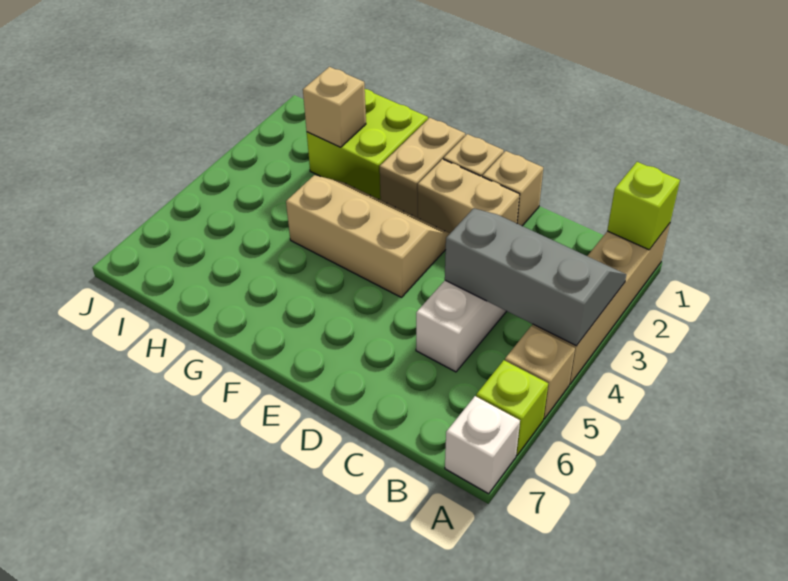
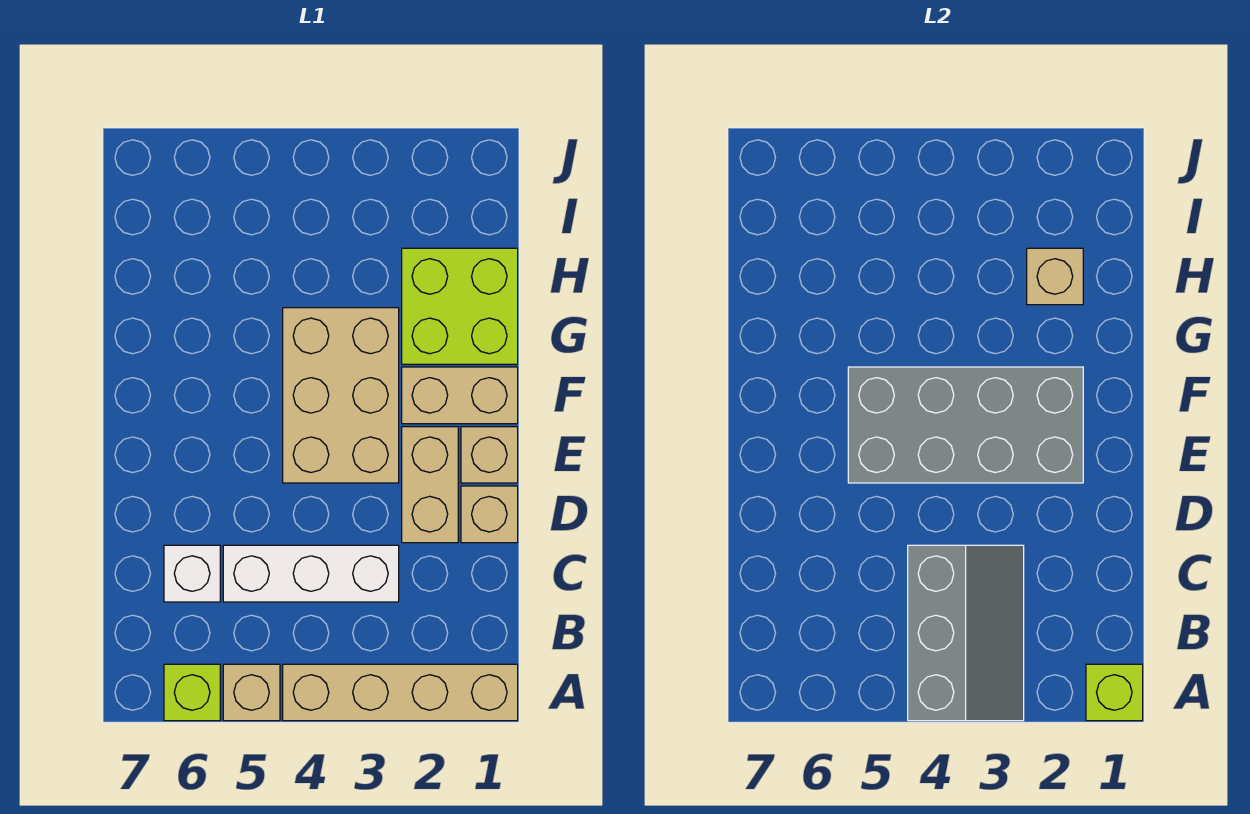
white brick A7 level 1 -> white brick C6 level 1
none -> grey brick E2:F5 level 2
tan slope E3:G4 level 1 top 4 -> tan brick E3:G4 level 1

